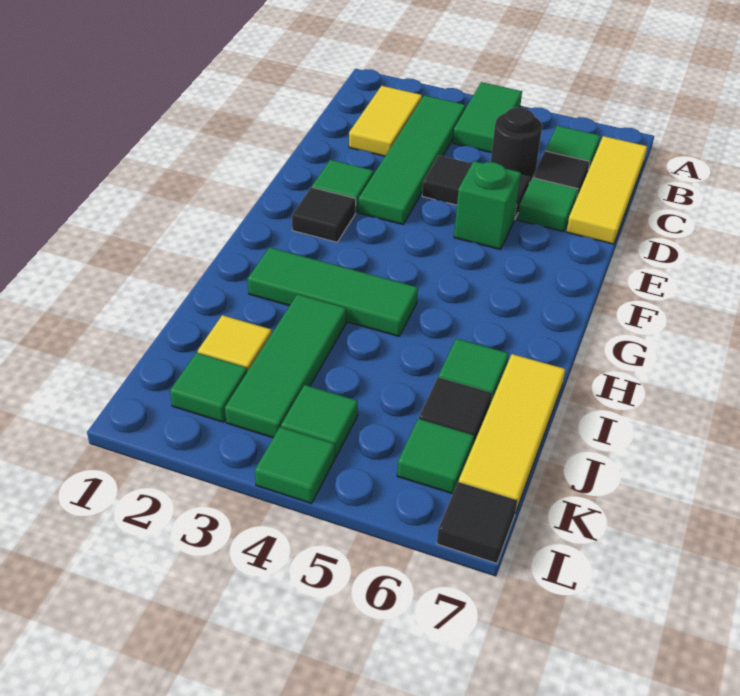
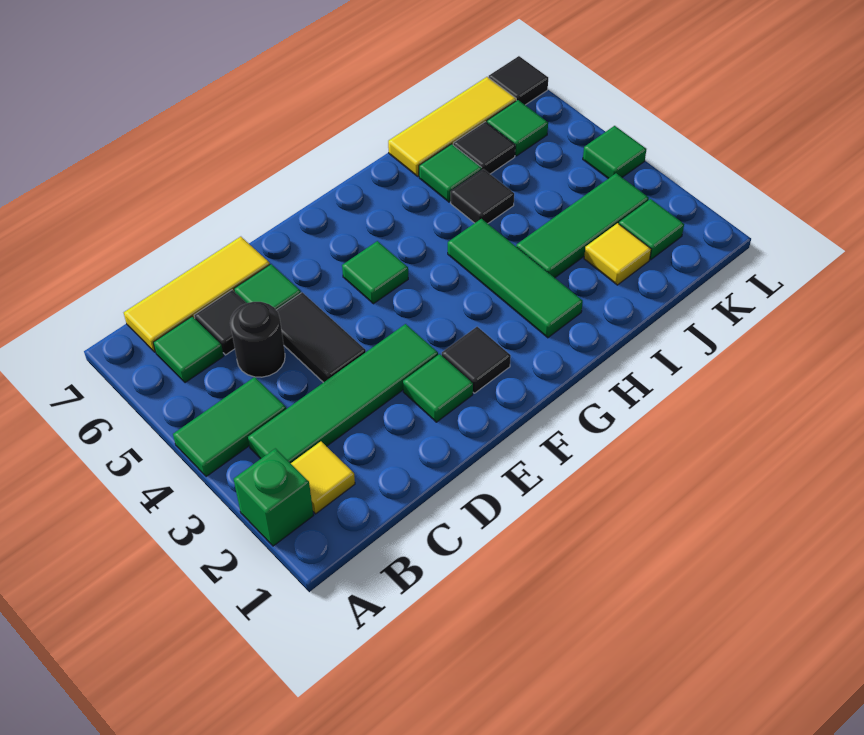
yellow tile B2:C2 level 1 -> yellow tile B2 level 1
green brick E5 level 1 -> green brick A2 level 1
none -> black tile I5 level 1
green tile K4 level 1 -> green tile F5 level 1

